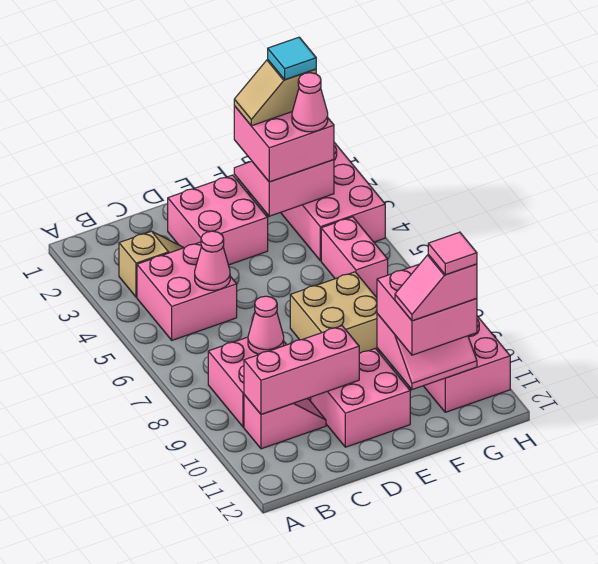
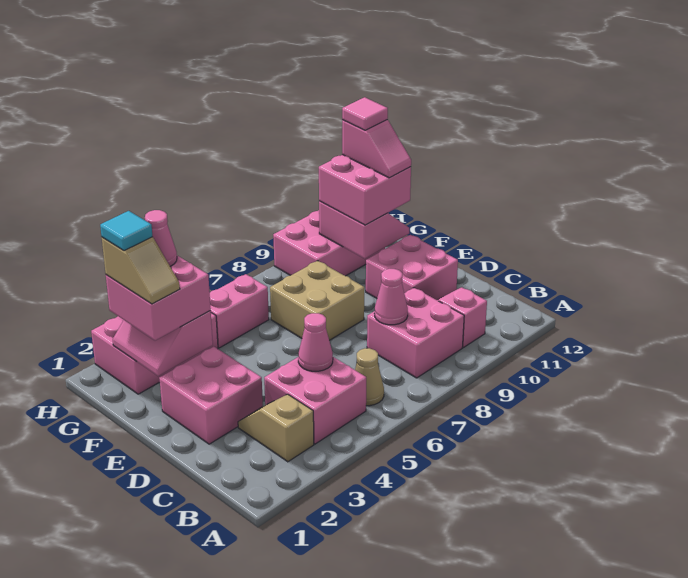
none -> tan cone B6 level 1
pink brick B10:D10 level 2 -> none

